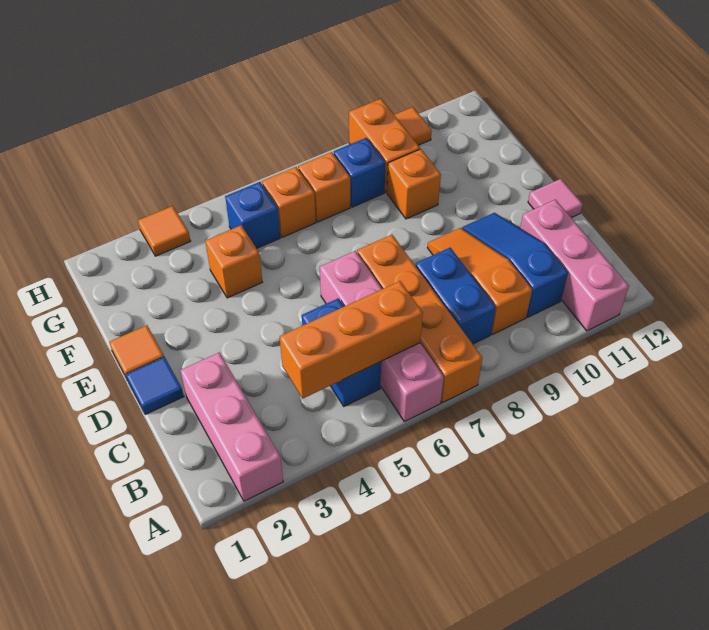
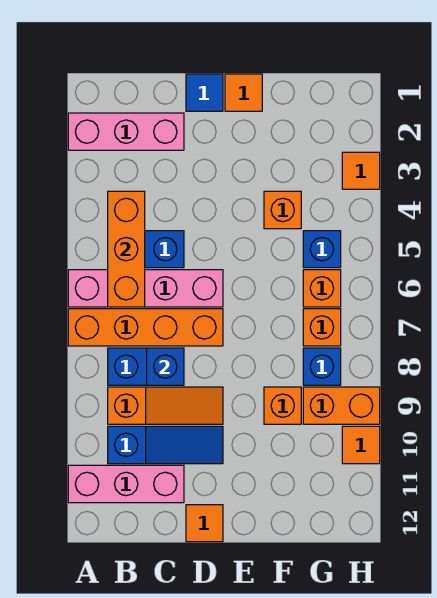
none -> blue brick C8 level 2
pink tile D12 level 1 -> orange tile D12 level 1

